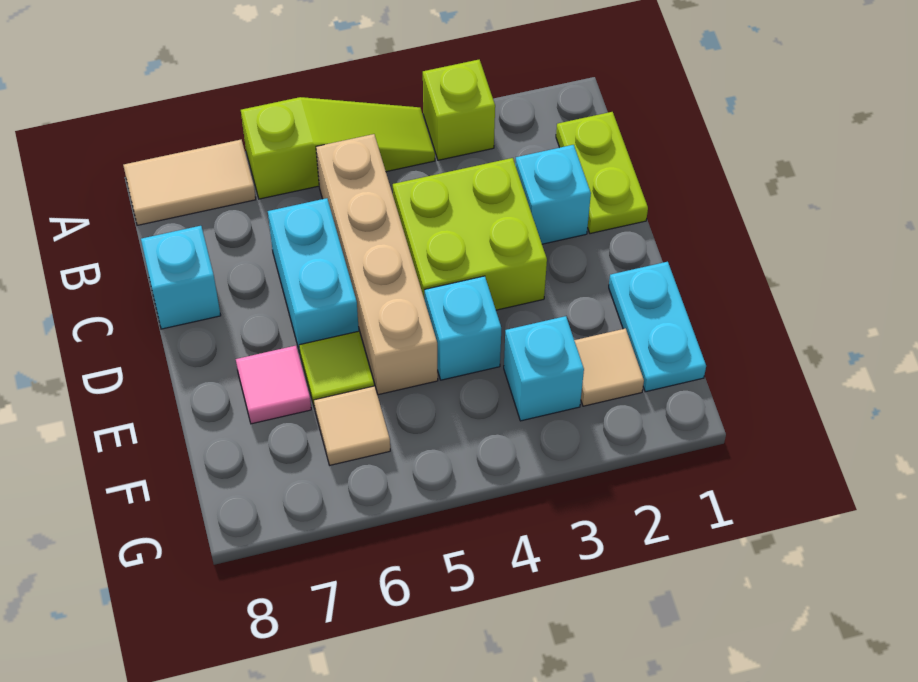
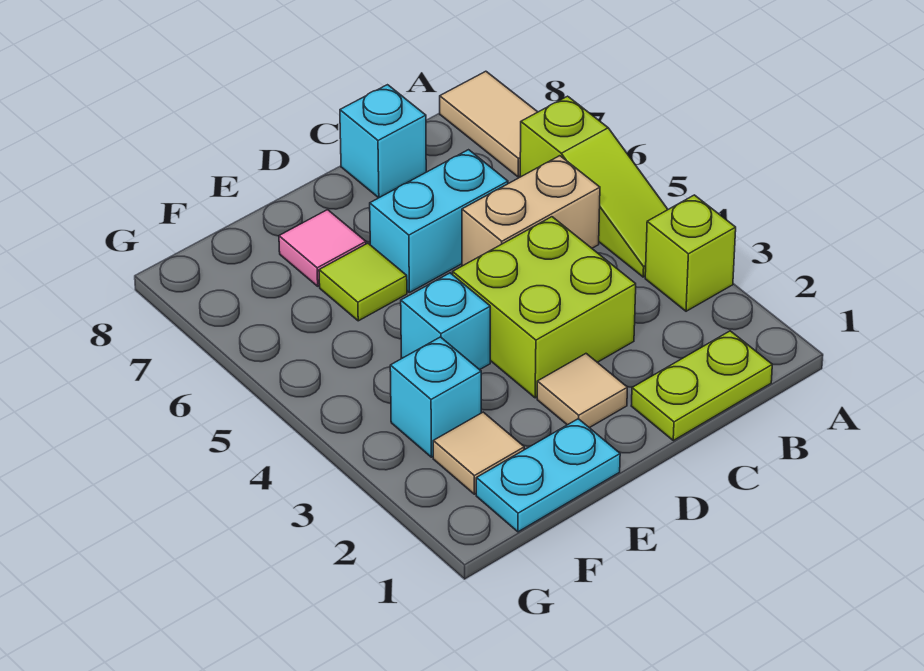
tan brick B5:E5 level 1 -> tan brick B5:C5 level 1
cyan brick C2 level 1 -> none
tan tile F6 level 1 -> tan tile D2 level 1

